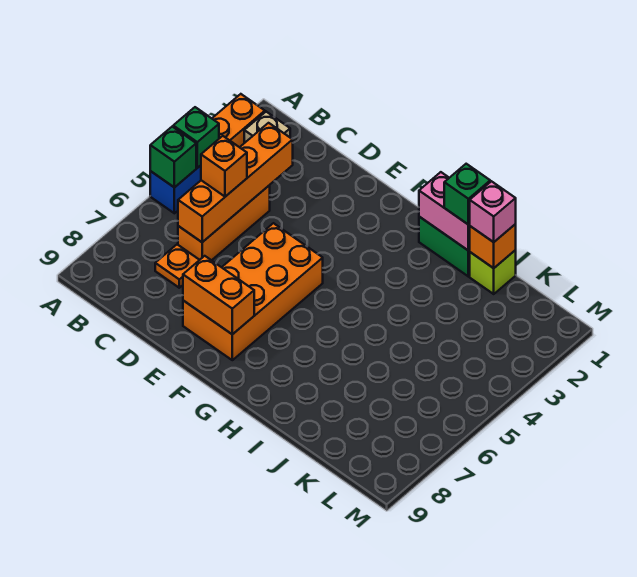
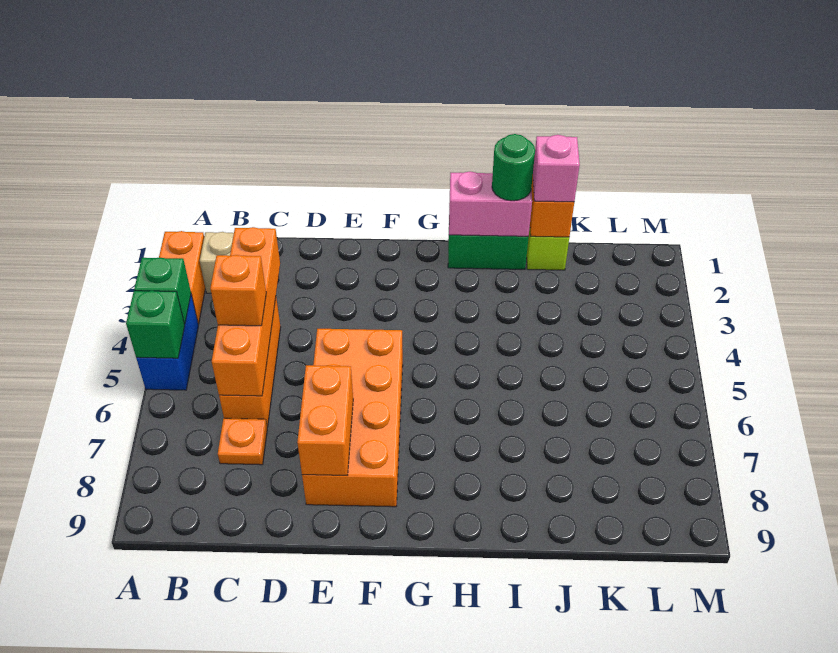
orange brick E8:F8 level 2 -> orange brick E7:E8 level 2
green brick I1 level 3 -> green round brick I1 level 3

